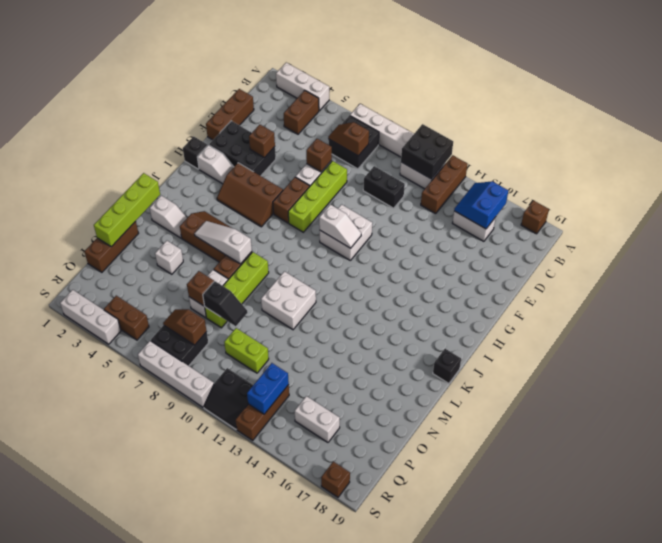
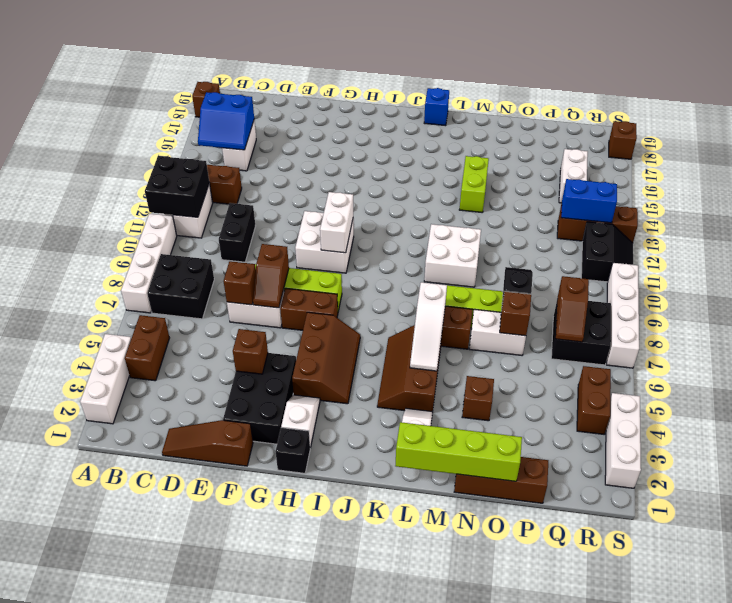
brown brick B4:C4 level 1 -> brown brick B4:B5 level 1
brown slope C7:C8 level 2 top 8 -> brown slope F7:F8 level 2 top 8
brown brick D1:F1 level 1 -> brown slope D1:F1 level 1 top F
white slope H10:H11 level 2 top 10 -> white brick H10:H11 level 2
black brick K19 level 1 -> blue brick K19 level 1
white brick N4 level 1 -> brown brick N4 level 1
lime brick P10:P11 level 1 -> lime brick M14:M15 level 1

